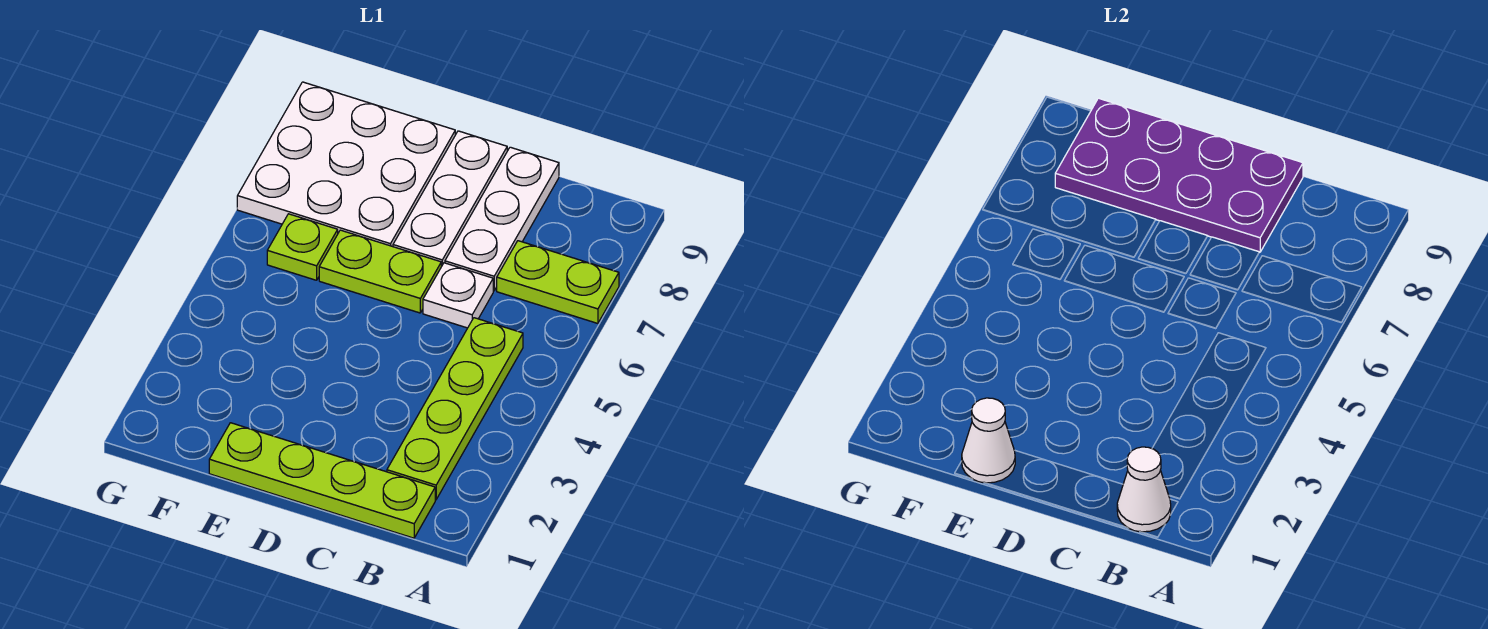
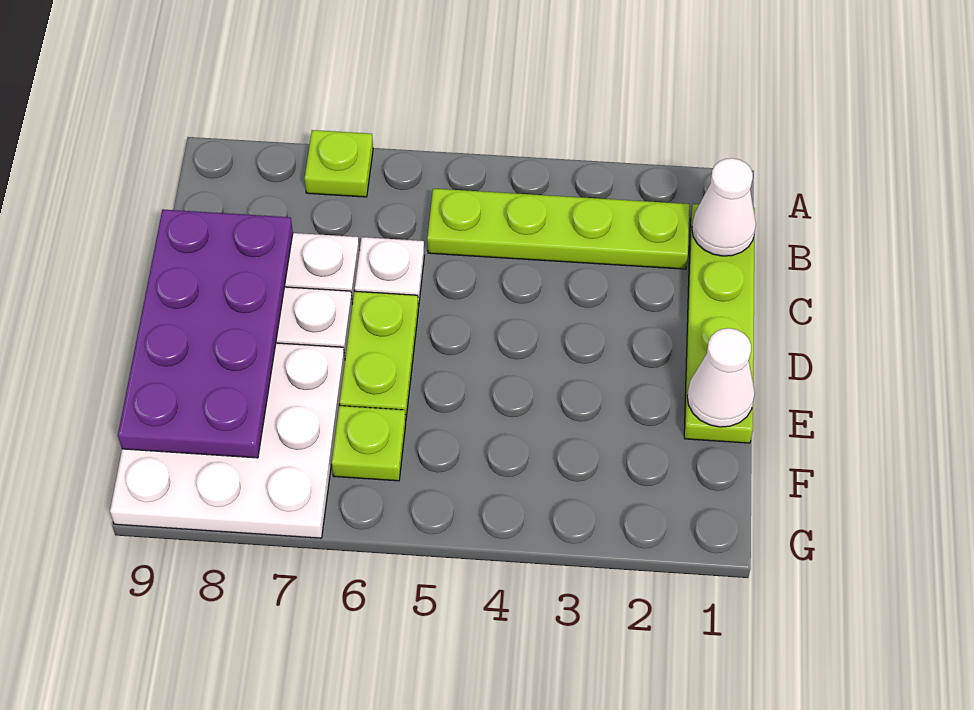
lime plate A7:B7 level 1 -> lime plate A7 level 1

